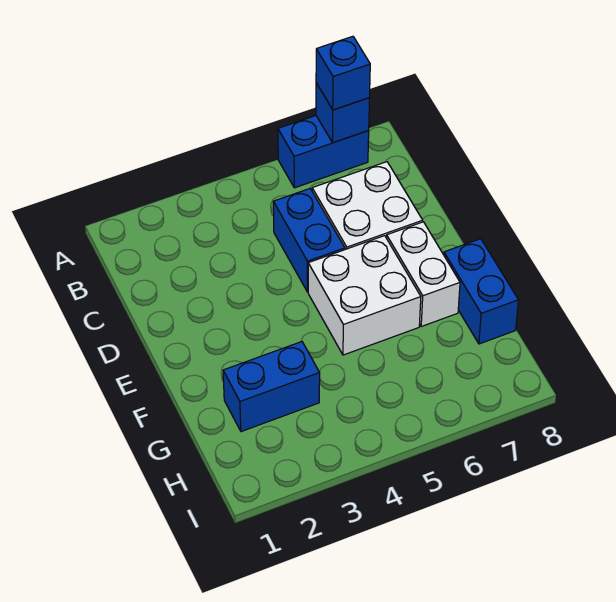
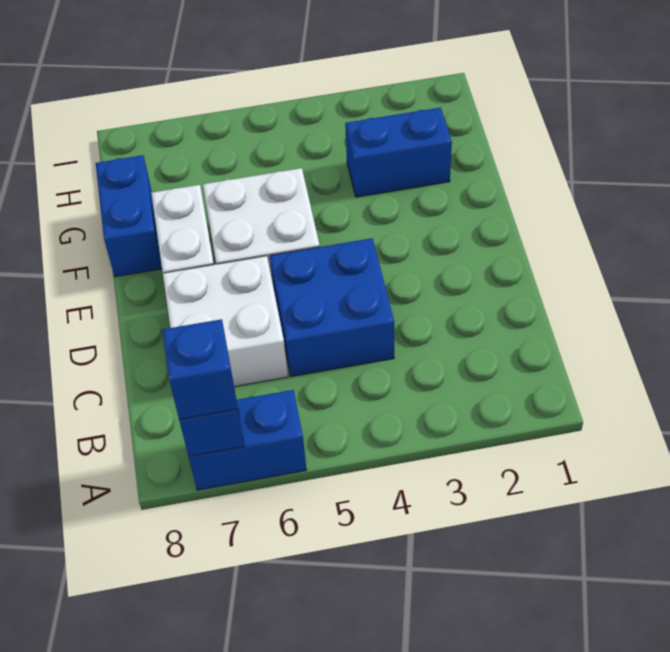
blue brick C5:D5 level 1 -> blue brick C4:D5 level 1

